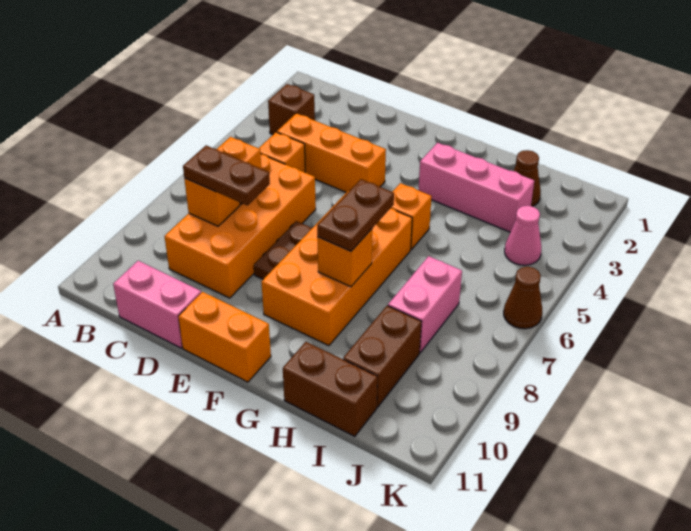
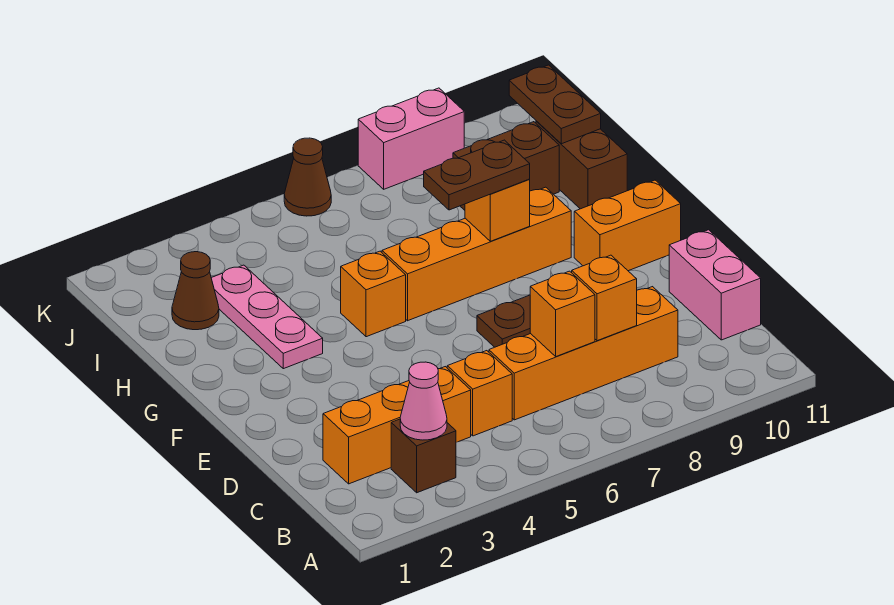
orange brick C4:E4 level 1 -> orange brick C2:C4 level 1
orange brick C6:D9 level 1 -> orange brick C6:C9 level 1
brown plate C8:D8 level 3 -> brown plate I11:J11 level 2
orange brick E11:F11 level 1 -> orange brick F10:F11 level 1
orange brick F6:G9 level 1 -> orange brick G6:G9 level 1
pink brick G3:I3 level 1 -> pink plate G3:I3 level 1
pink brick I7:I8 level 1 -> pink brick K8:K9 level 1
pink cone J4 level 1 -> pink cone B3 level 2

